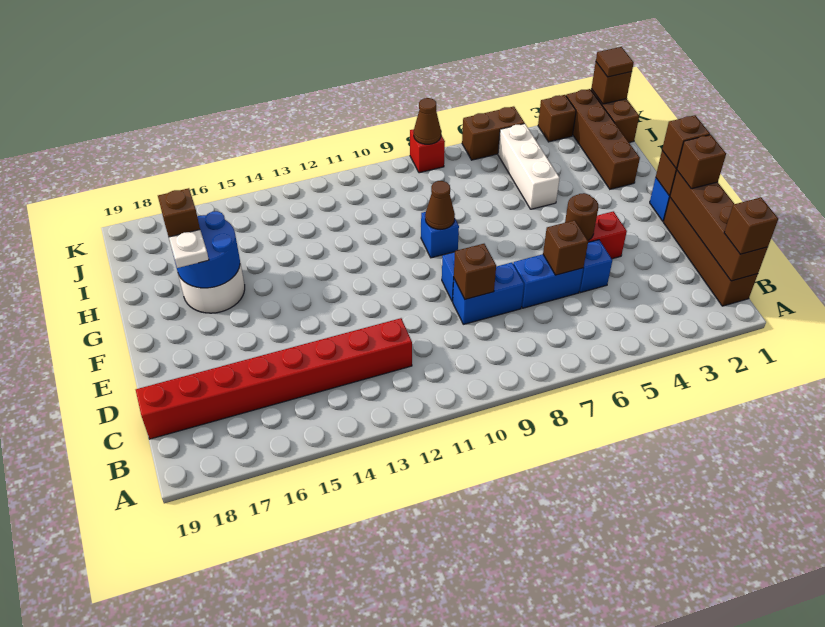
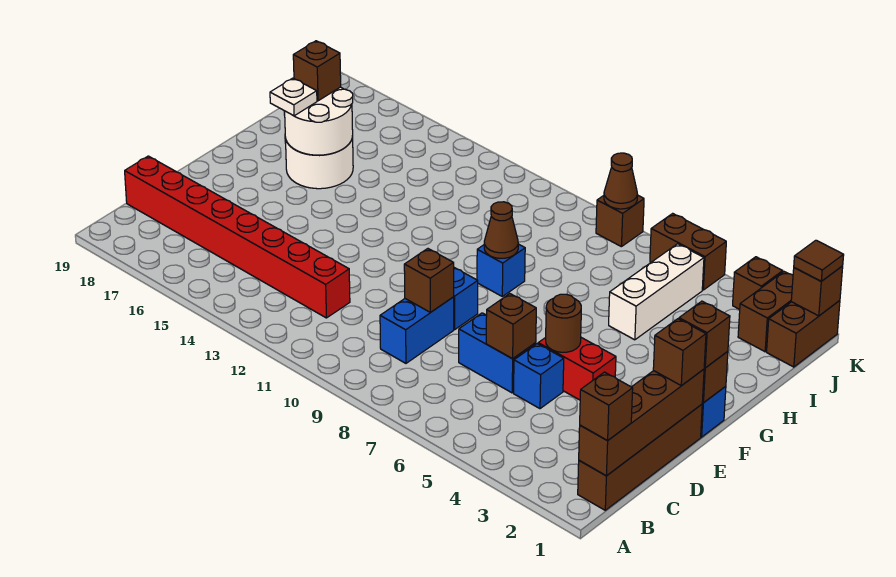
blue brick D8:D9 level 1 -> blue brick C9:D9 level 1
blue round brick G16:H17 level 2 -> white round brick G16:H17 level 2
brown brick H2:K2 level 1 -> brown brick J2:K2 level 1
red brick K8 level 1 -> brown brick K8 level 1

